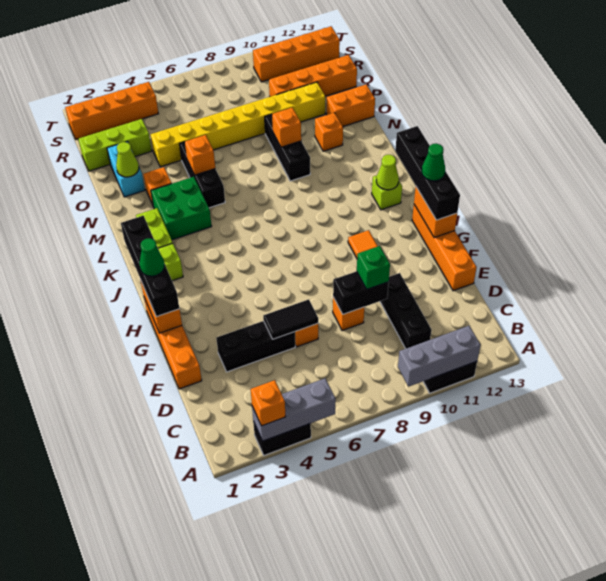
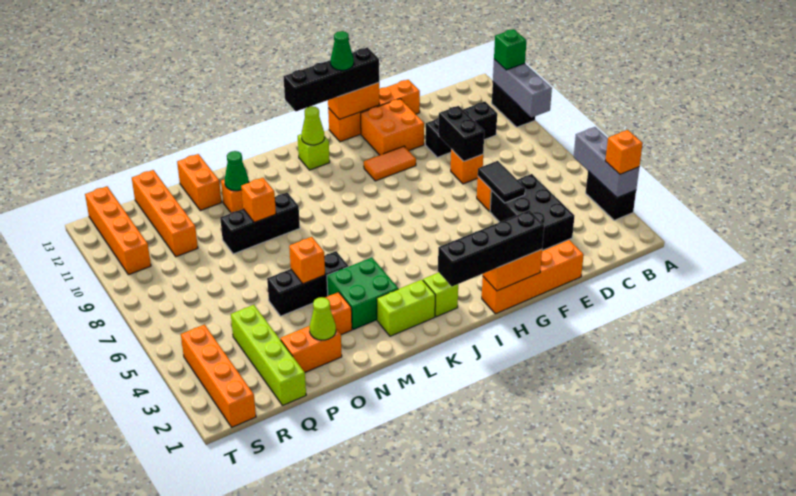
black brick E3:E5 level 1 -> black brick D3:E5 level 1
green brick E9 level 3 -> green brick A11 level 3
none -> orange brick F11:G12 level 1
green cone H1 level 4 -> green cone N11 level 2
cyan brick O2:P2 level 1 -> orange brick O2:P2 level 1
yellow brick P4:P11 level 1 -> none
lime brick Q1:Q3 level 1 -> lime brick Q1:Q4 level 1

